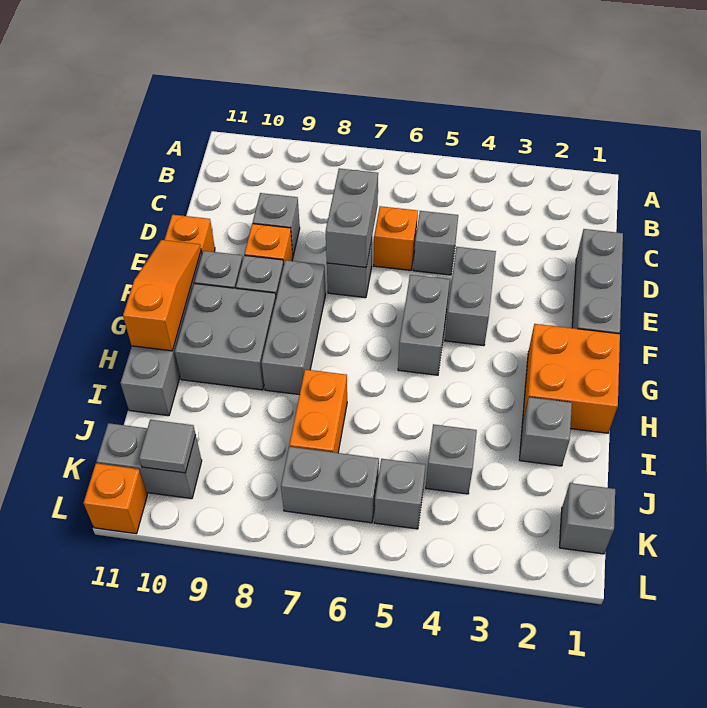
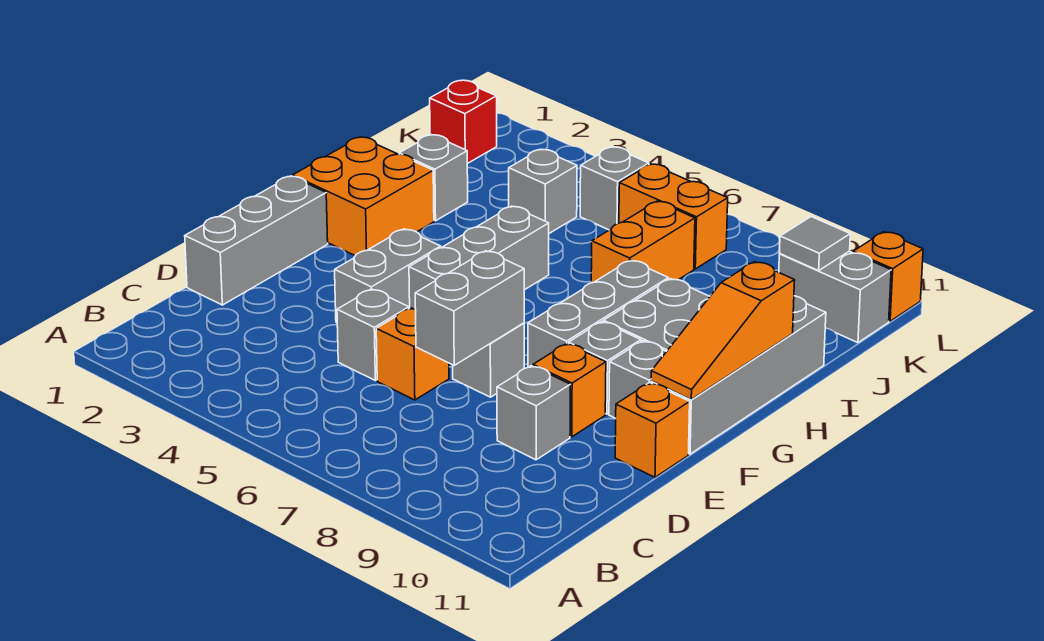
grey brick F5:G5 level 1 -> grey brick F5:H5 level 1
grey brick K1 level 1 -> red brick K1 level 1
grey brick K6:K7 level 1 -> orange brick K6:K7 level 1

